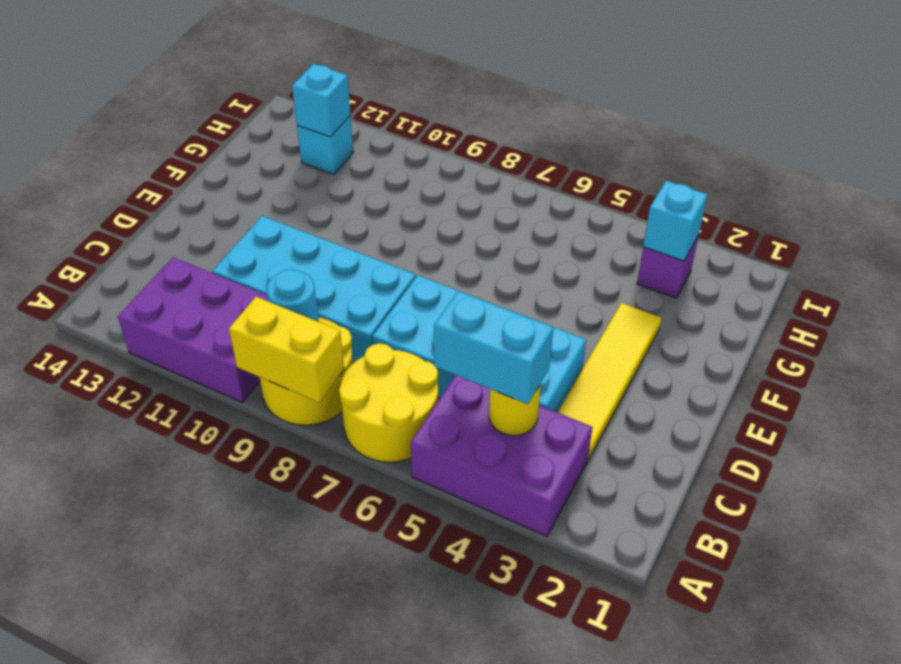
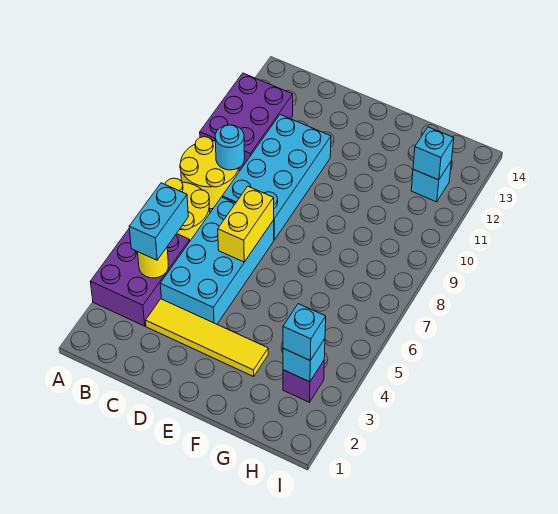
yellow brick A8:A9 level 2 -> yellow brick D6:D7 level 2
none -> cyan brick H3 level 3

